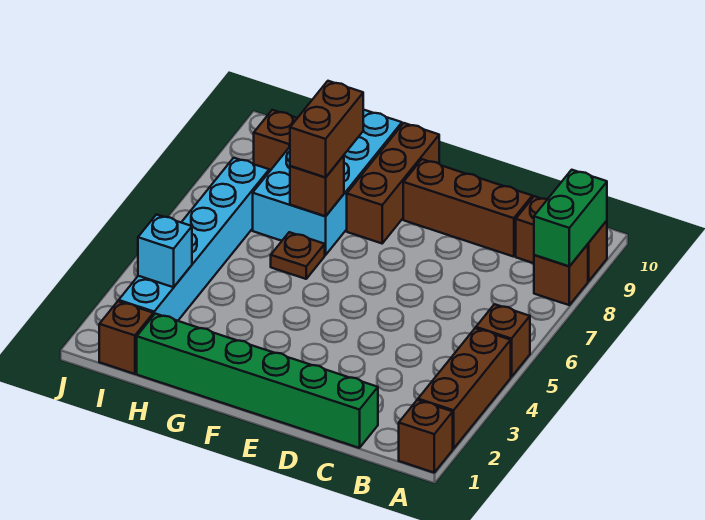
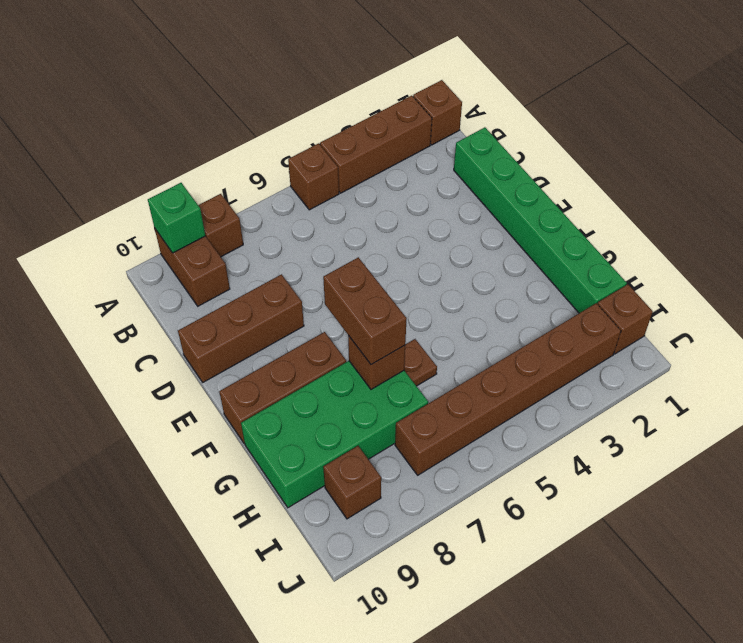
green brick A8:A9 level 2 -> green brick A9 level 2
brown brick C9:E9 level 1 -> brown brick D8:D10 level 1
cyan brick G7:H10 level 1 -> green brick G7:H10 level 1
brown brick G7:G8 level 3 -> brown brick F7:G7 level 3
cyan brick I2:I7 level 1 -> brown brick I2:I7 level 1
cyan brick I3 level 2 -> none

